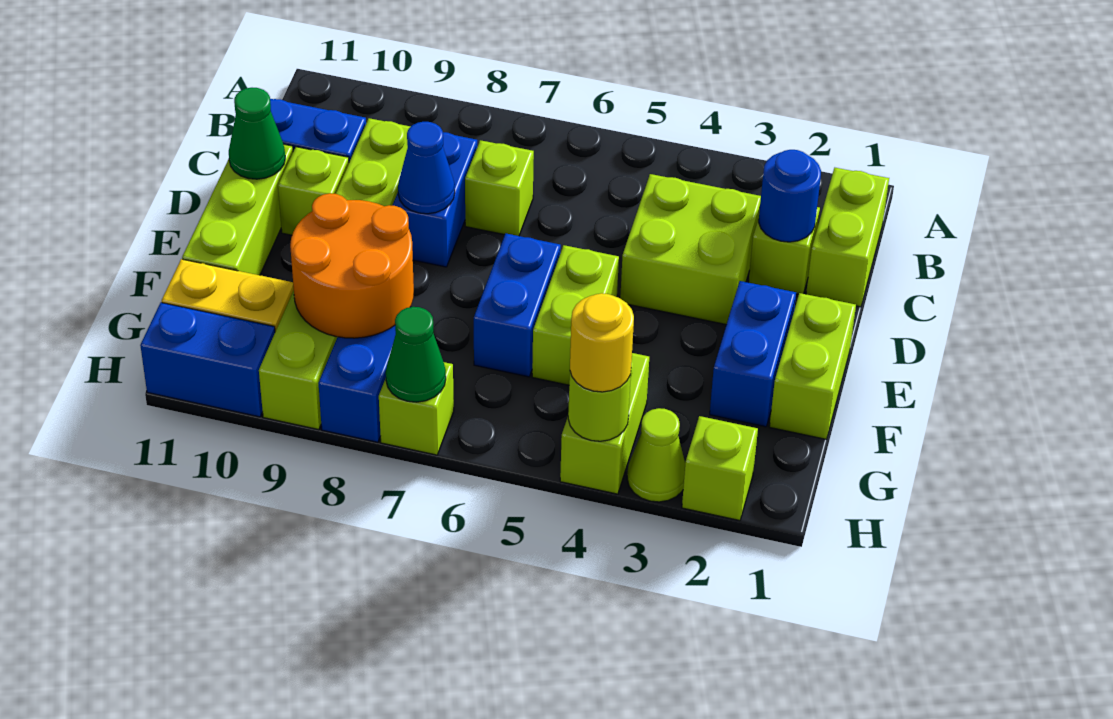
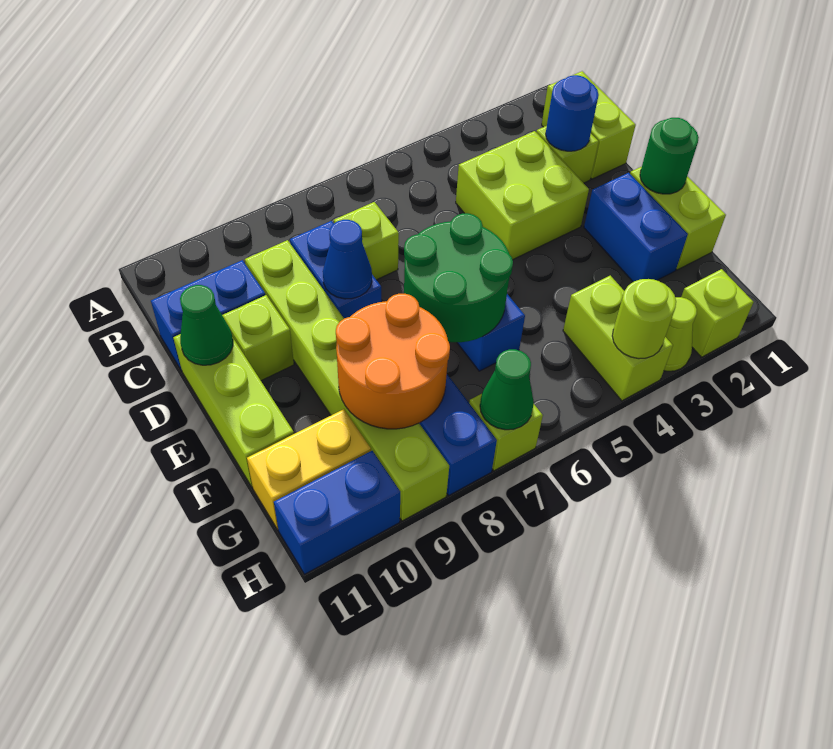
none -> green round brick E1 level 2
lime brick E5:F5 level 1 -> none
none -> green round brick E6:F7 level 2
yellow round brick H4 level 3 -> none

